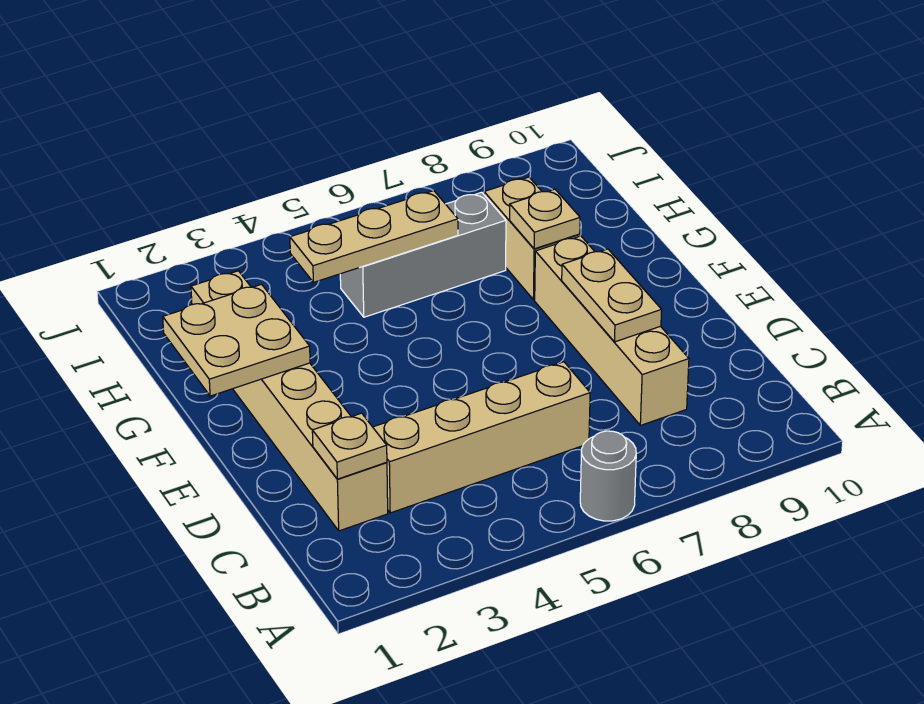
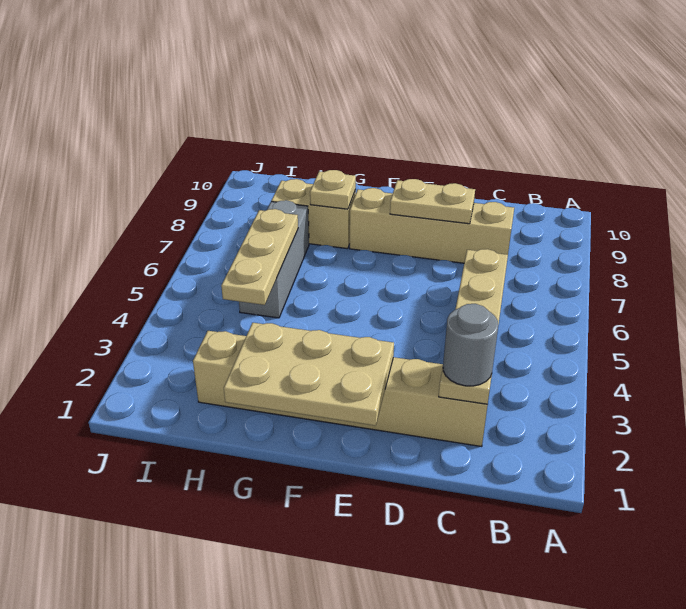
grey round brick A6 level 1 -> grey round brick C2 level 3
tan plate F1:G2 level 2 -> tan plate E1:G2 level 2

